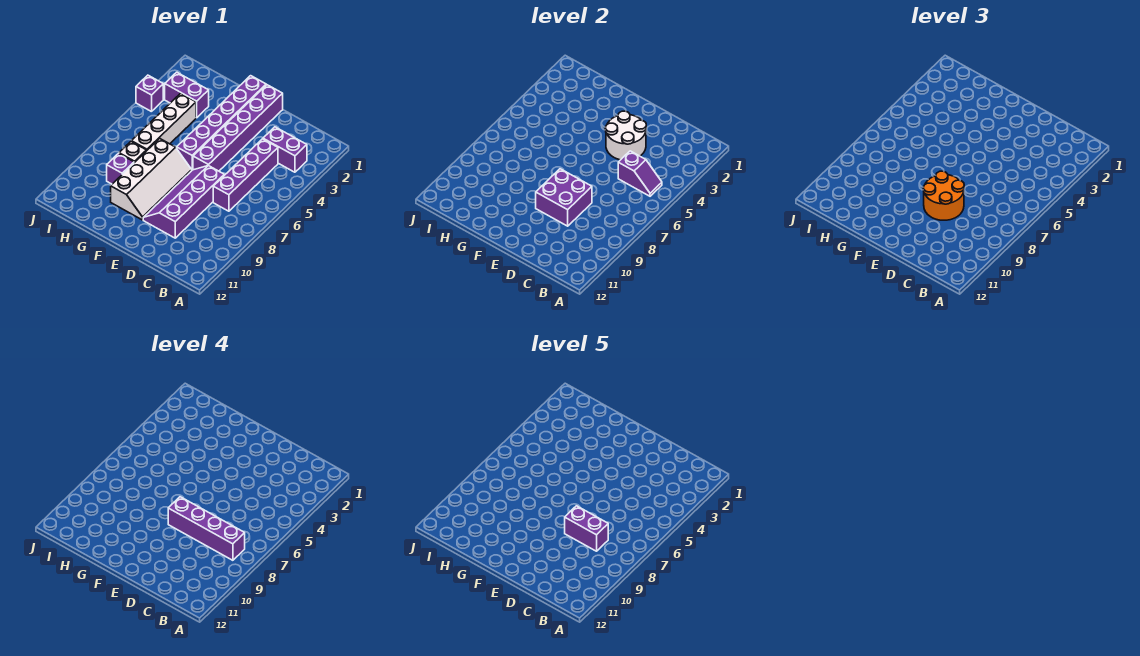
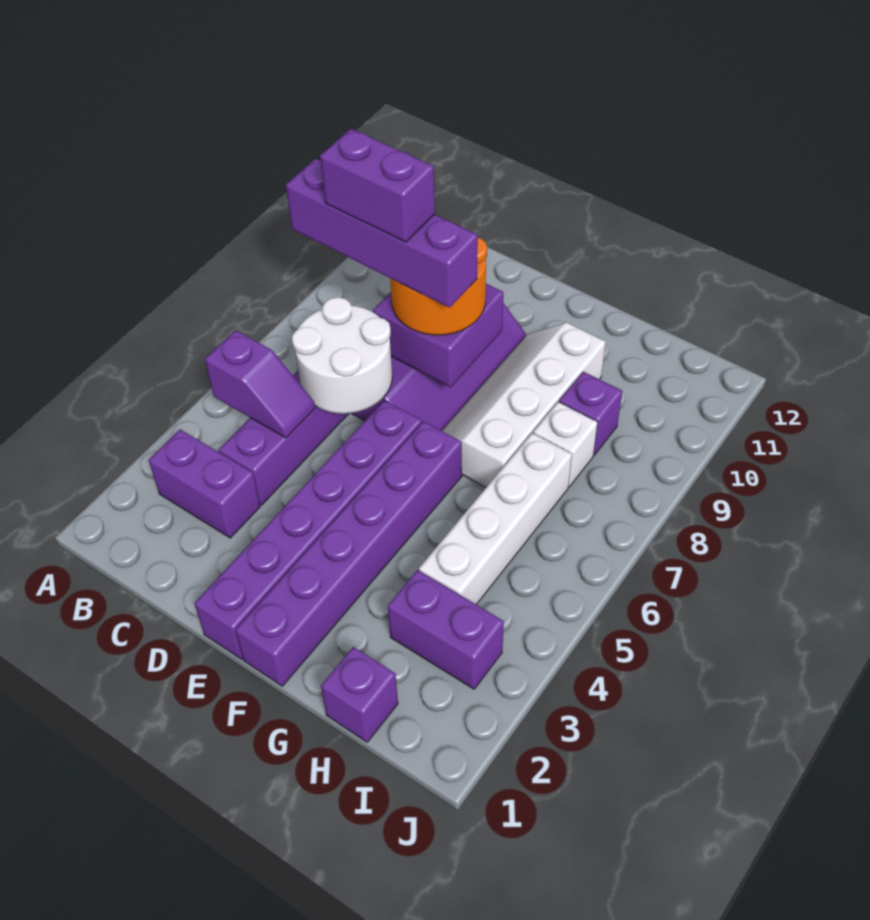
purple slope B5:C5 level 2 top C -> purple slope B5:C5 level 2 top B
white round brick D3:E4 level 2 -> white round brick C6:D7 level 2
purple brick J4 level 1 -> purple brick H1 level 1

